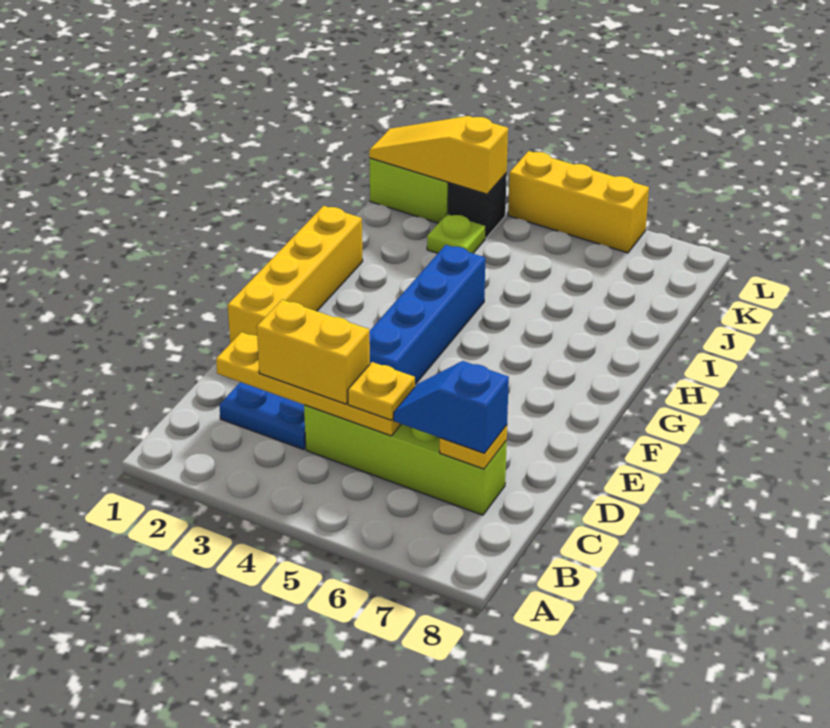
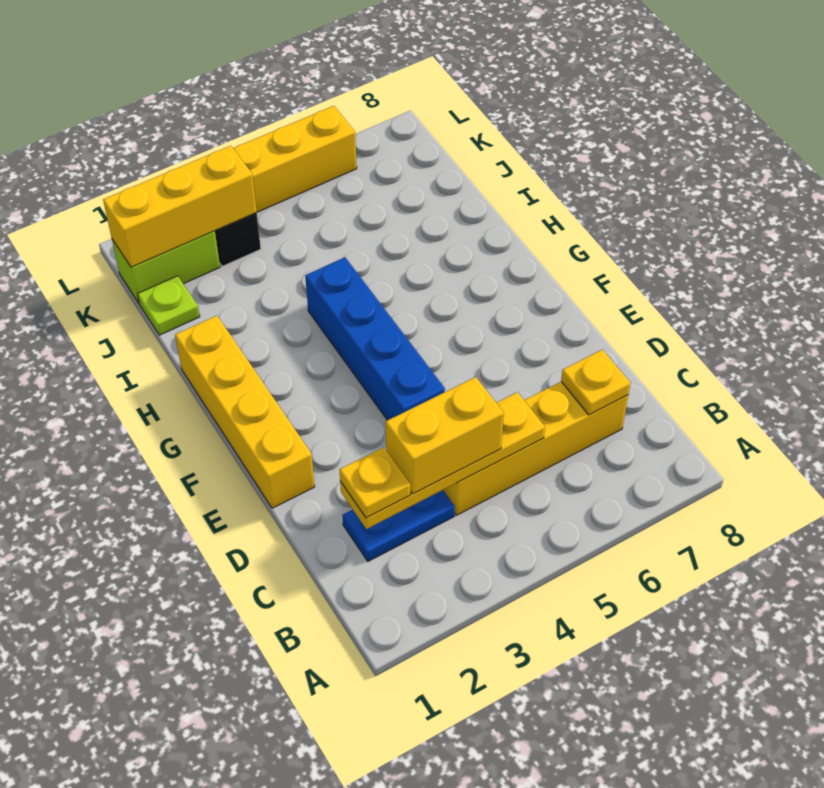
lime brick C4:C7 level 1 -> yellow brick C4:C7 level 1
yellow plate C5 level 3 -> yellow plate C2 level 3
blue slope C6:C7 level 3 top 7 -> none
lime plate J3 level 1 -> lime plate J1 level 1
yellow slope K1:K3 level 2 top 3 -> yellow brick K1:K3 level 2

